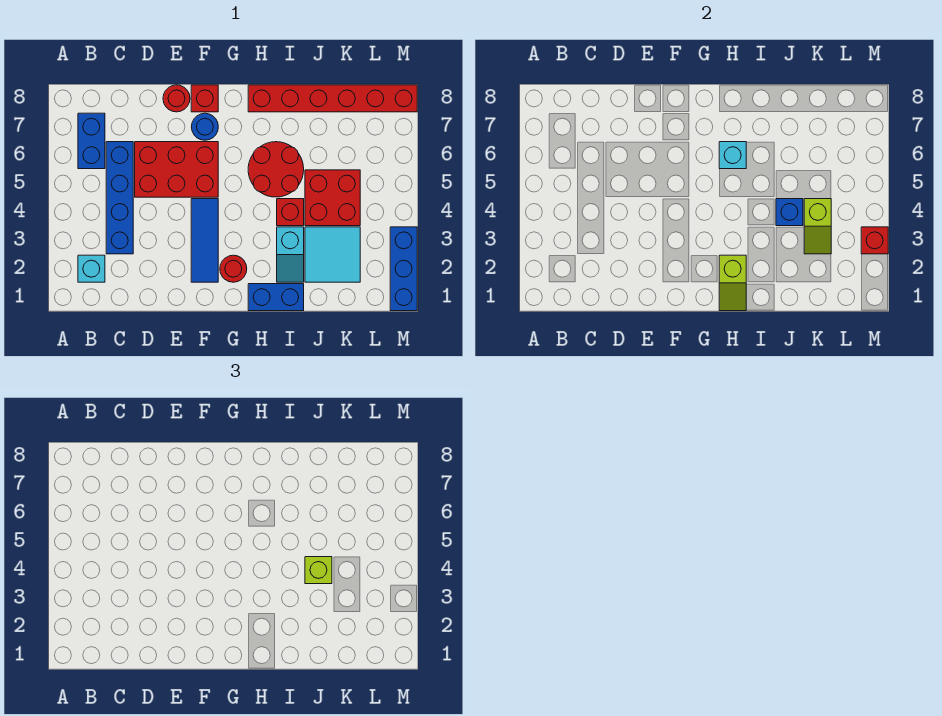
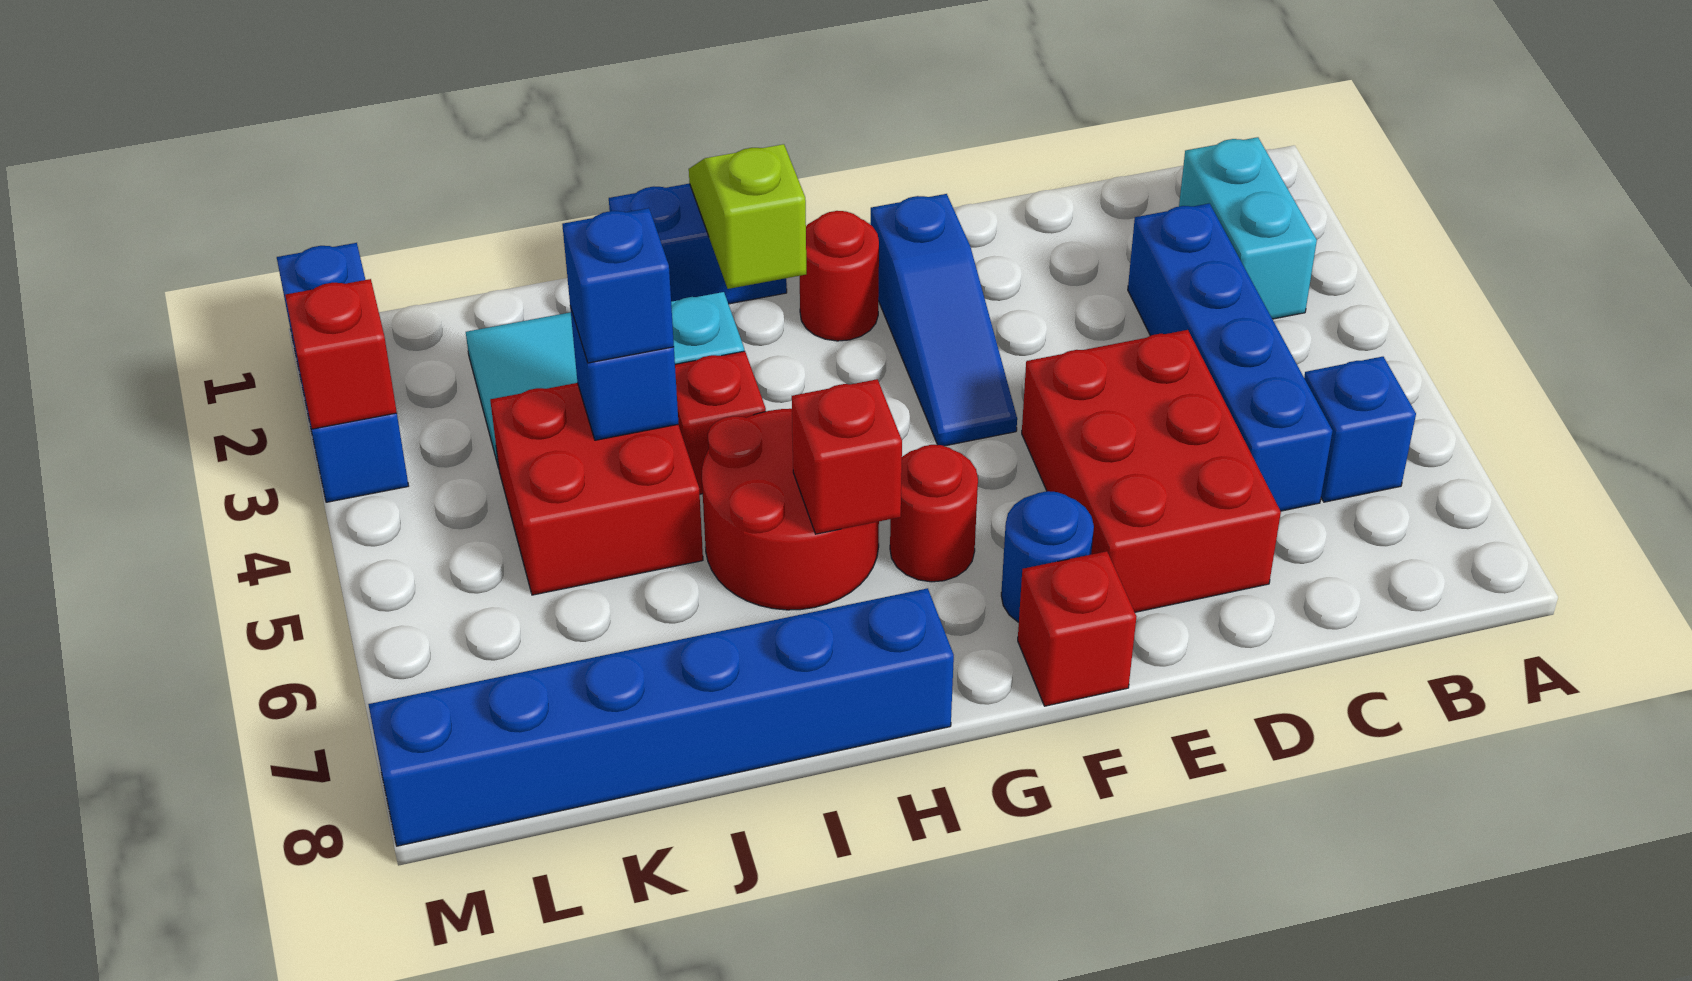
cyan brick B2 level 1 -> cyan brick B2:B3 level 1
blue brick B6:B7 level 1 -> blue brick B6 level 1
red brick D5:F6 level 1 -> red brick D5:E7 level 1
red round brick E8 level 1 -> red round brick G6 level 1
blue tile F2:F4 level 1 -> blue slope F2:F4 level 1 top 2
cyan brick H6 level 2 -> red brick H6 level 2
red brick H8:M8 level 1 -> blue brick H8:M8 level 1
lime brick J4 level 3 -> blue brick J4 level 3
lime slope K3:K4 level 2 top 4 -> none

